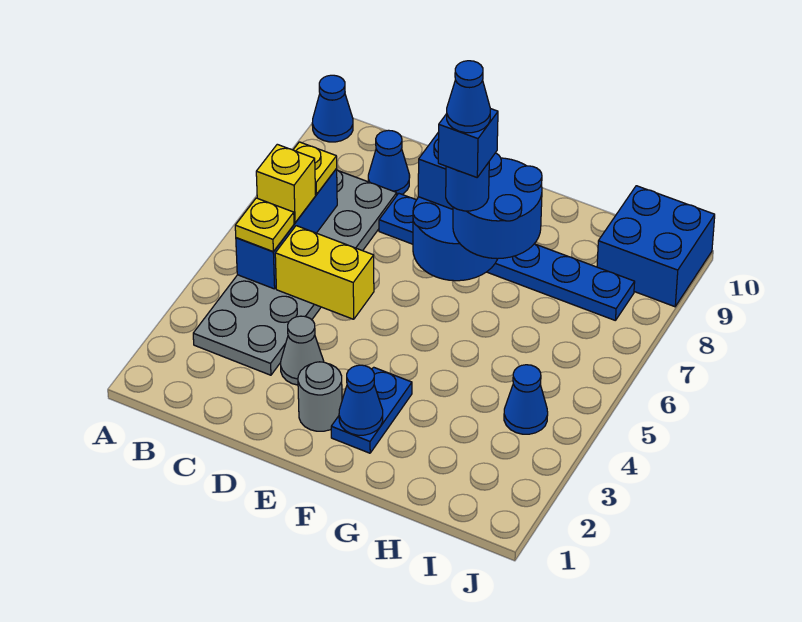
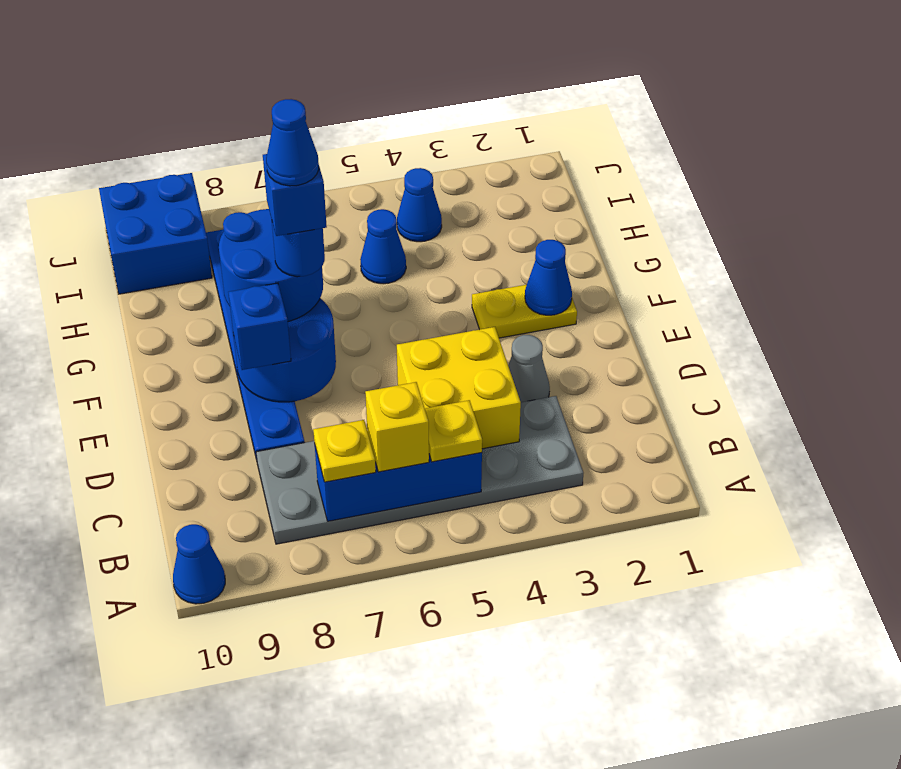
yellow brick C5:D5 level 2 -> yellow brick C4:D5 level 2
blue cone C9 level 1 -> blue cone H5 level 1
grey round brick E2 level 1 -> none
blue plate F2:F3 level 1 -> yellow plate F2:F3 level 1

